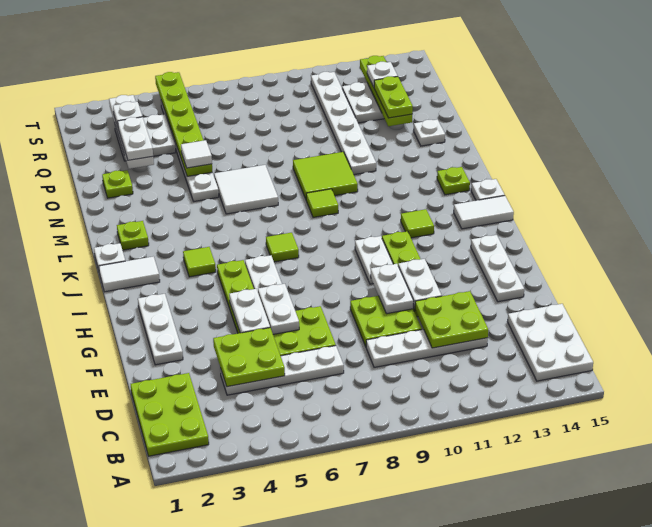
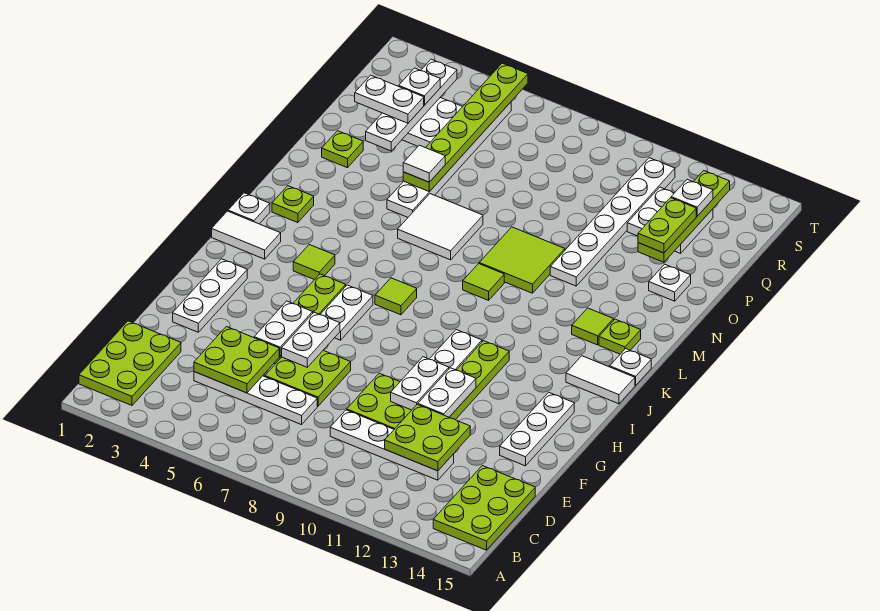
white plate B14:D15 level 1 -> lime plate B14:D15 level 1
lime tile J12 level 1 -> lime tile L13 level 1
white plate P3:Q3 level 3 -> white plate Q2:Q3 level 3

